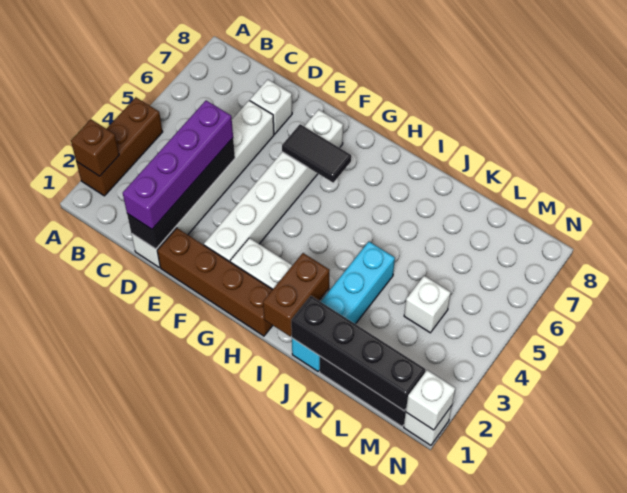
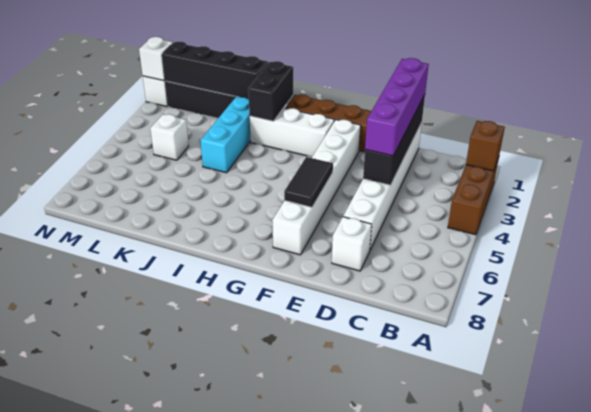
black tile F6:G6 level 2 -> black tile F5:F6 level 2
brown brick I1:I2 level 2 -> black brick I1:I2 level 2

